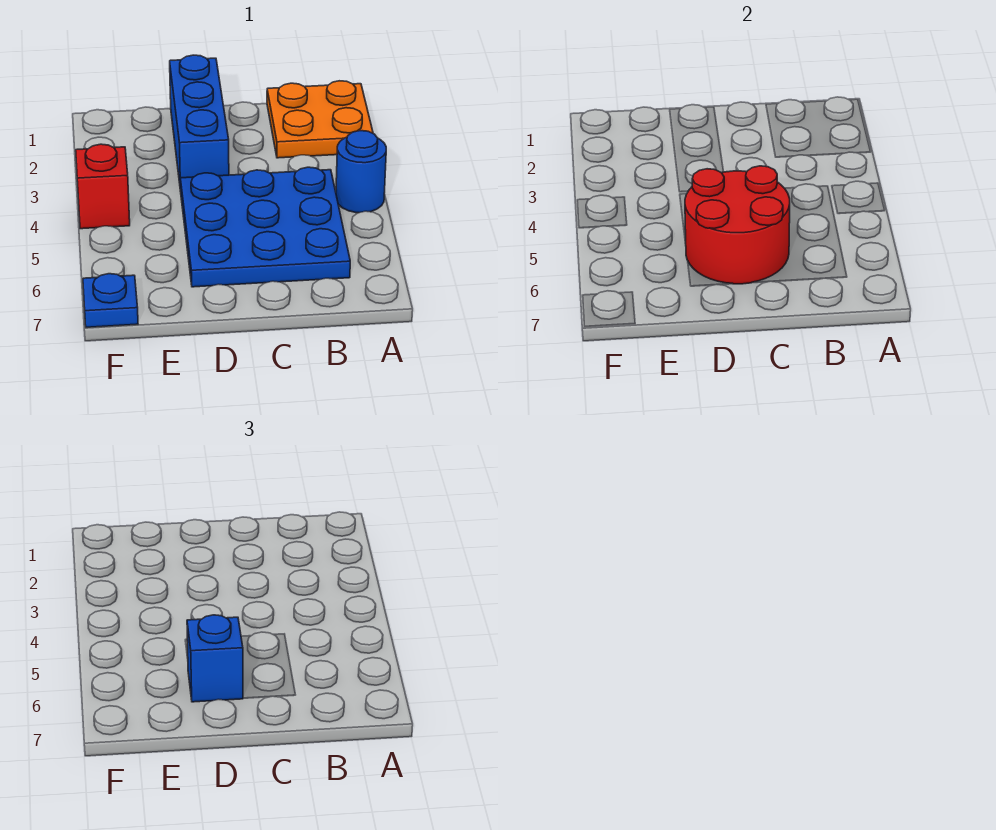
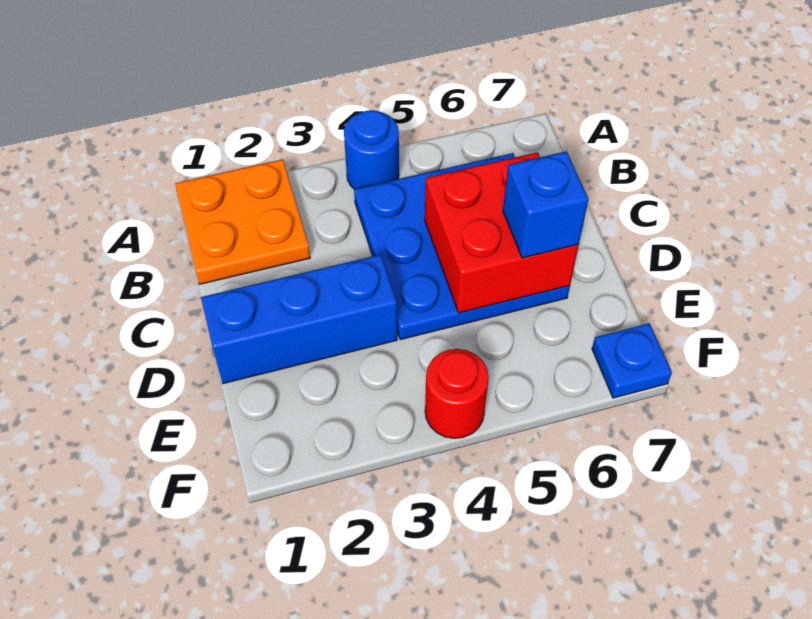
red round brick C5:D6 level 2 -> red brick C5:D6 level 2
red brick F4 level 1 -> red round brick F4 level 1

